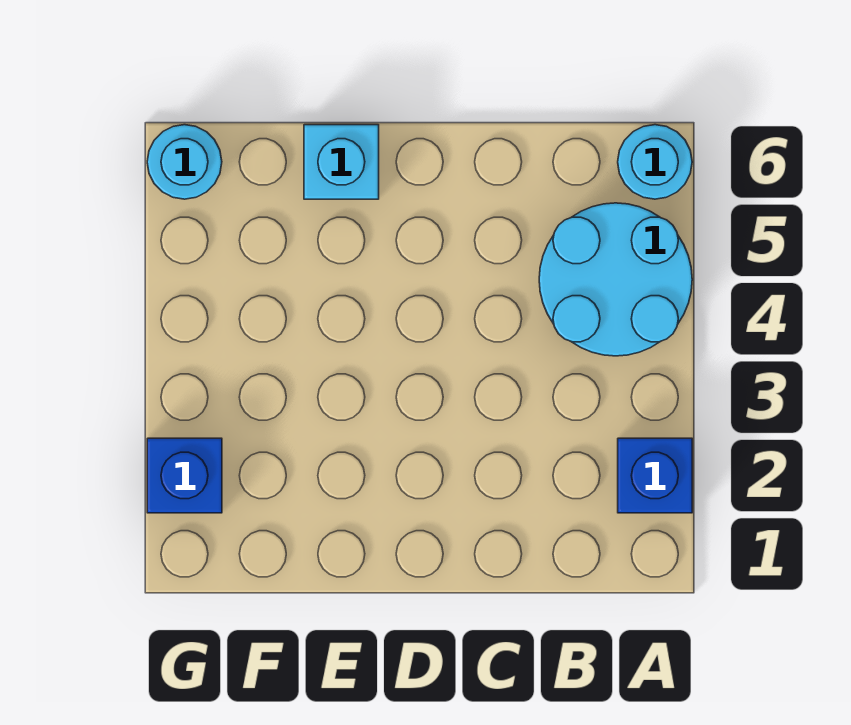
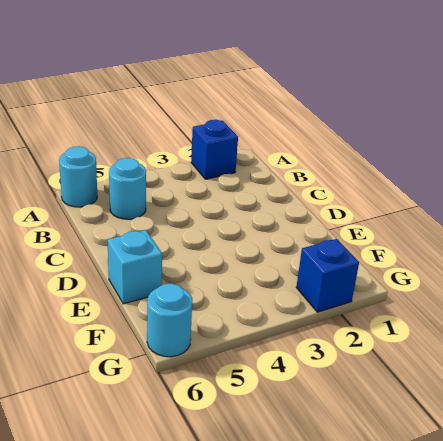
cyan round brick A4:B5 level 1 -> cyan round brick B5 level 1

